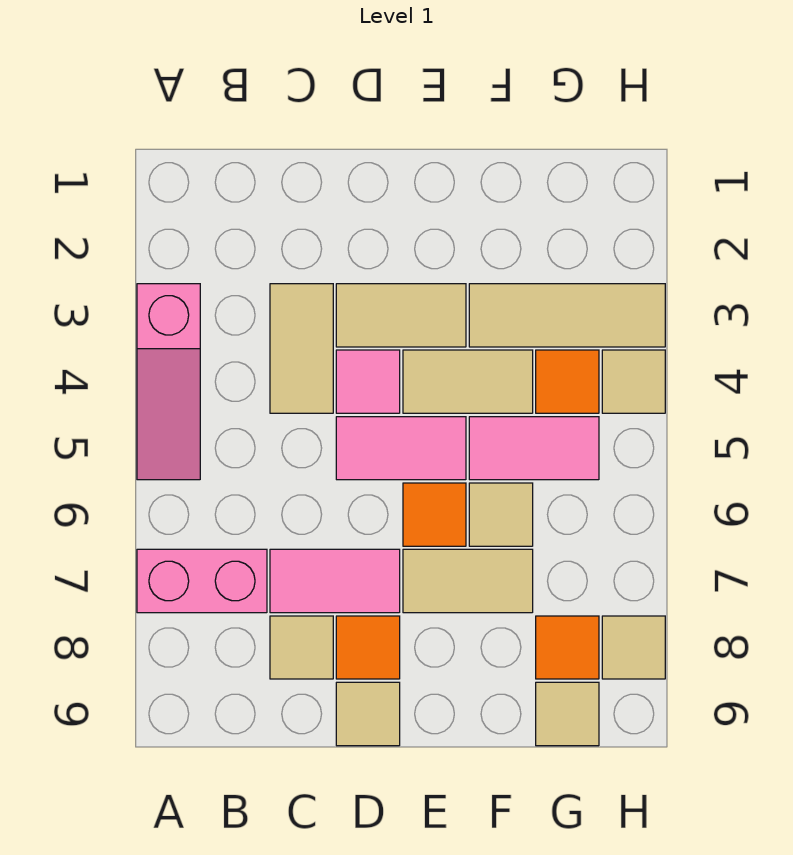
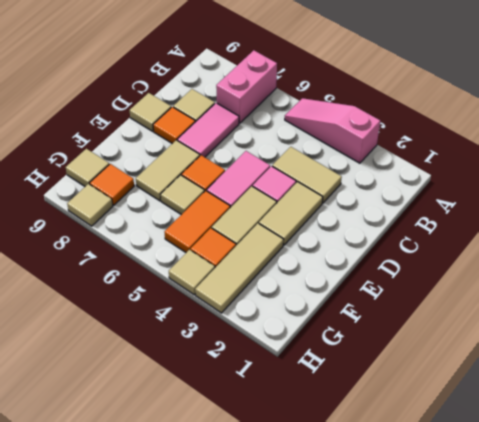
pink tile F5:G5 level 1 -> orange tile F5:G5 level 1

